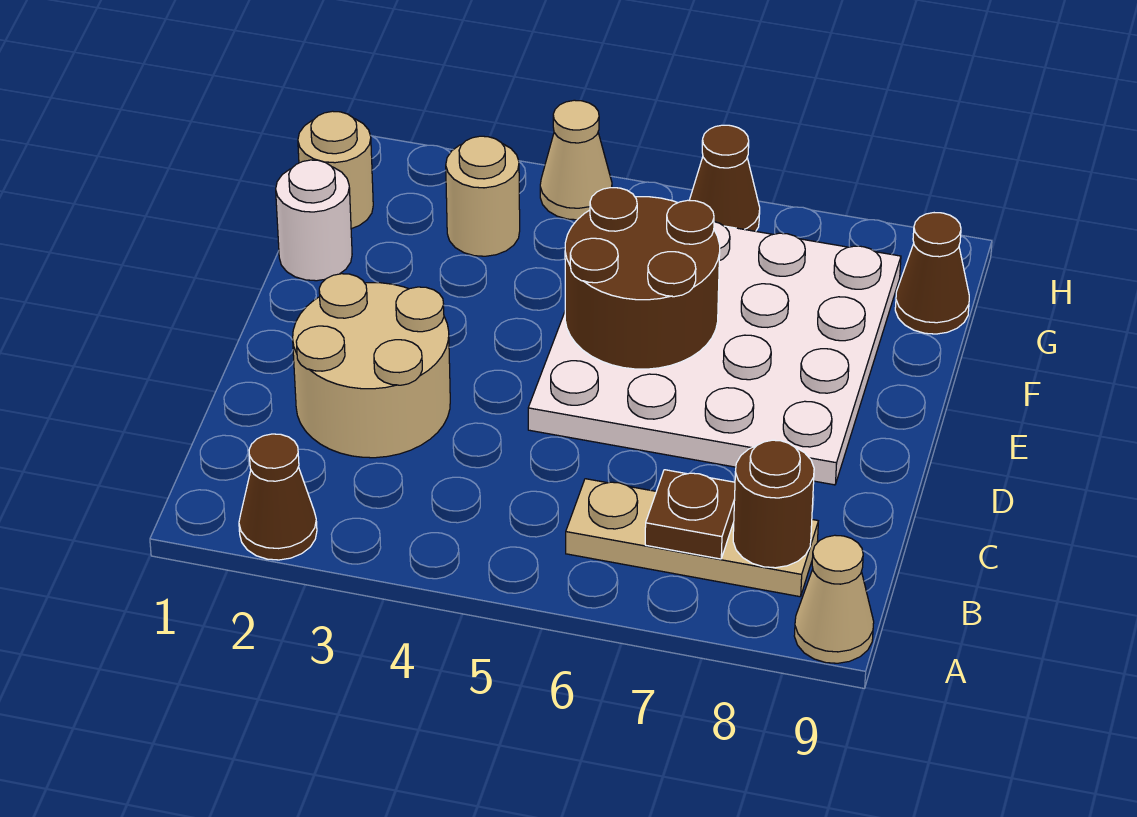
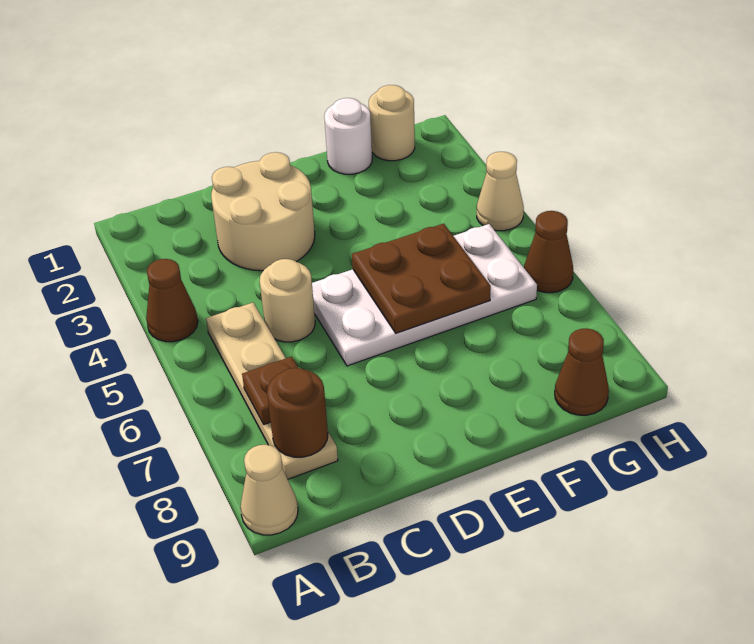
brown cone A2 level 1 -> brown cone A4 level 1
tan plate B6:B8 level 1 -> tan plate B5:B8 level 1
white plate D5:G8 level 1 -> white plate D5:G6 level 1
brown round brick E5:F6 level 2 -> brown plate E5:F6 level 2
tan round brick G3 level 1 -> tan round brick C5 level 1

